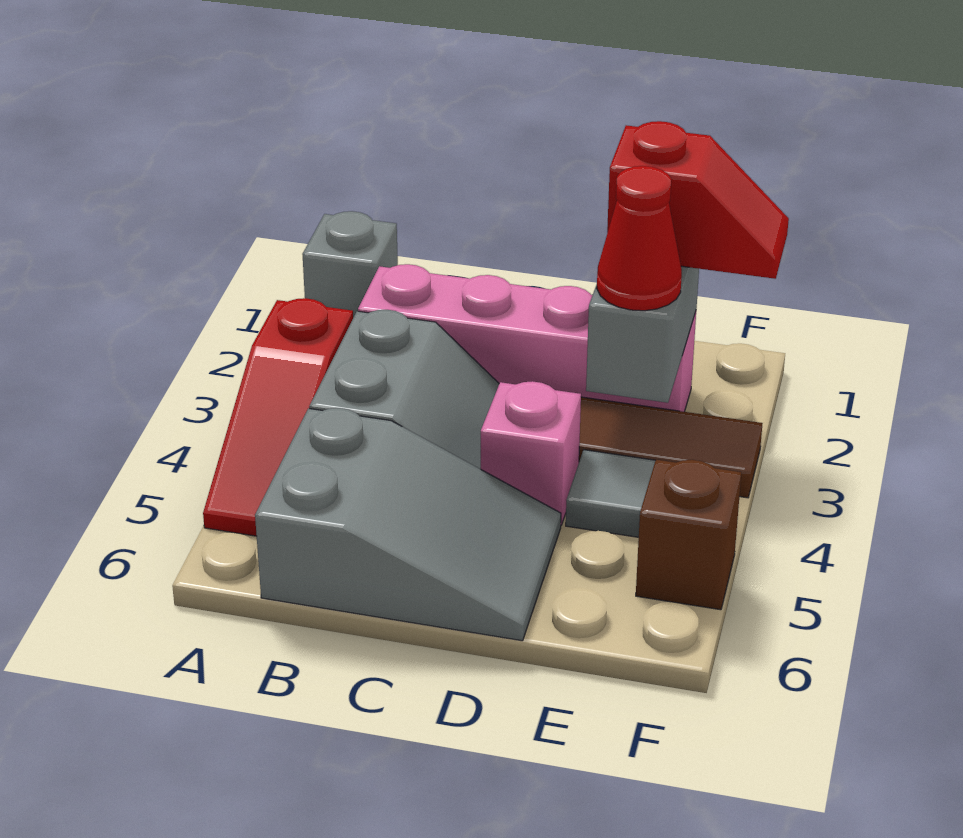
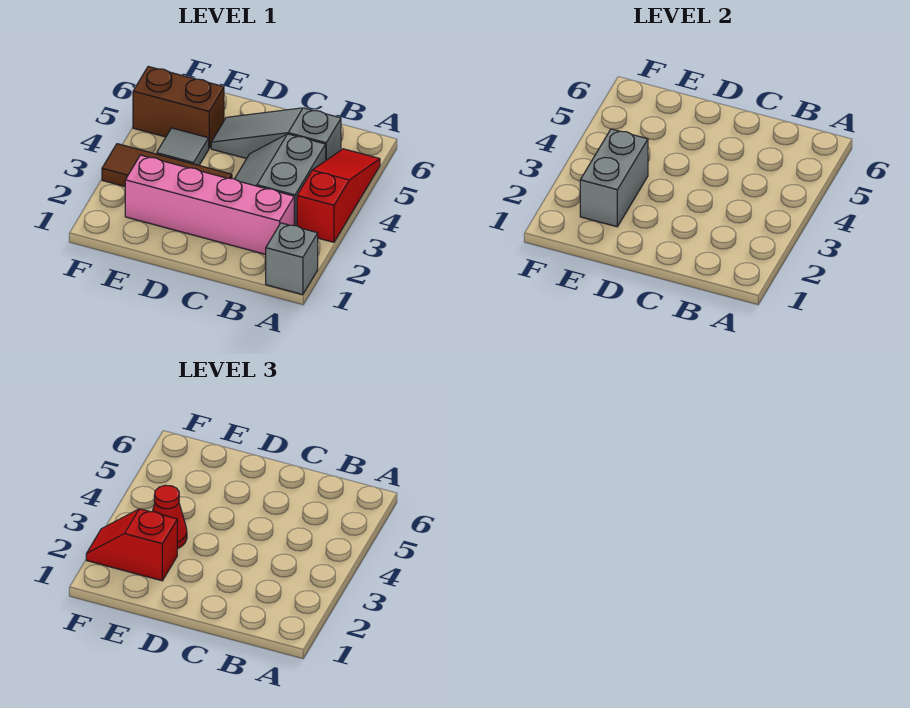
grey slope B5:D6 level 1 top B -> grey slope B5:D5 level 1 top B
pink brick D4 level 1 -> none
brown brick F5 level 1 -> brown brick E5:F5 level 1

